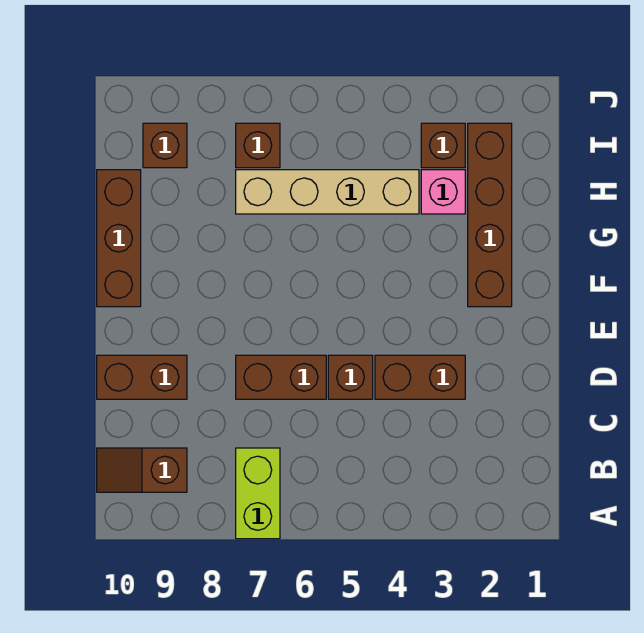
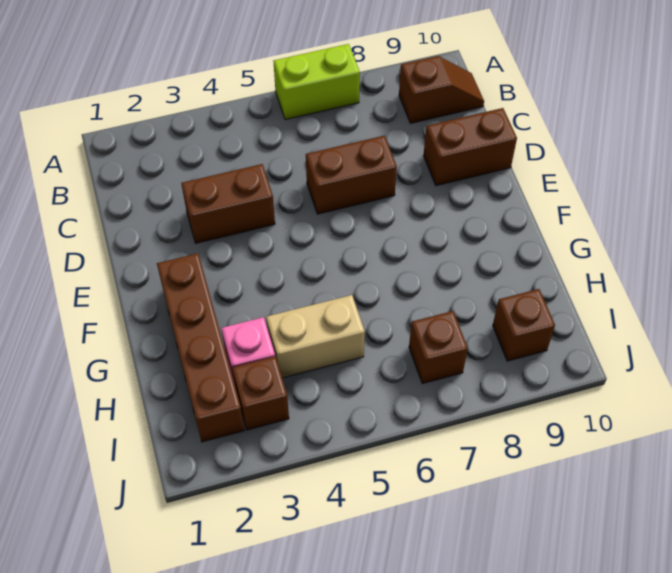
lime brick A7:B7 level 1 -> lime brick A6:A7 level 1
brown brick D5 level 1 -> none
brown brick F10:H10 level 1 -> none
tan brick H4:H7 level 1 -> tan brick H4:H5 level 1

